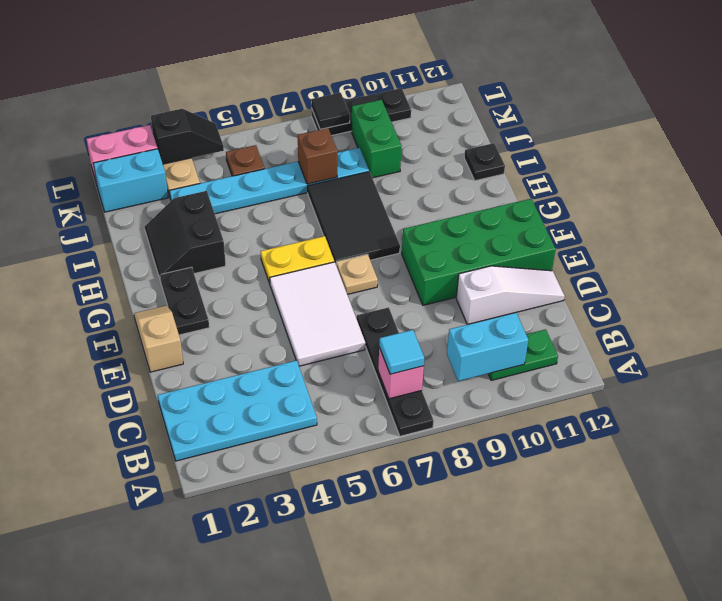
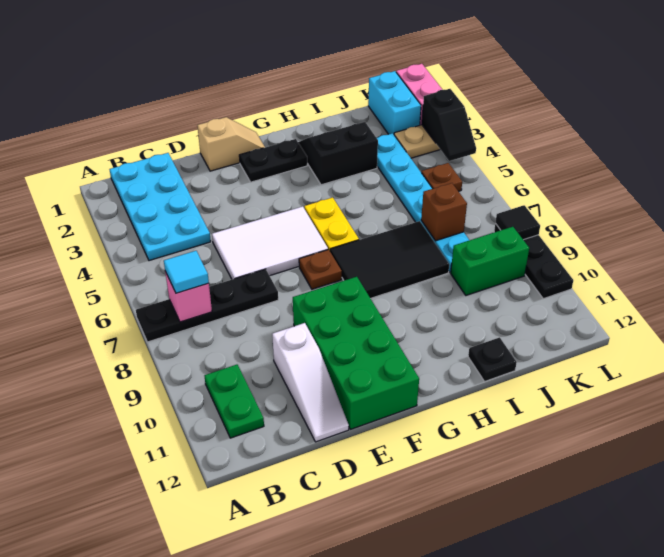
cyan brick B9:B10 level 2 -> none
tan plate F7 level 1 -> brown plate F7 level 1

